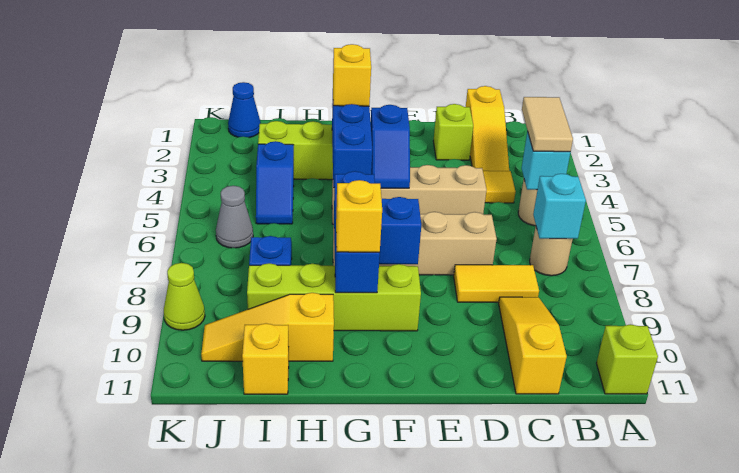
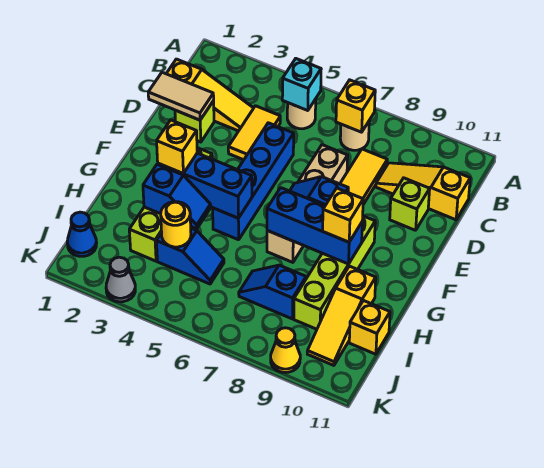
lime brick A11 level 1 -> lime brick D10 level 1
tan tile B4:B5 level 3 -> tan tile D1:D2 level 2
cyan brick B7 level 2 -> yellow brick B7 level 2
tan brick D5:G5 level 1 -> blue brick D5:G5 level 1
blue slope F4:F5 level 2 top 4 -> blue slope H3:H4 level 2 top 3
none -> yellow round brick I4 level 2
grey cone J6 level 1 -> grey cone K3 level 1
lime cone K9 level 1 -> yellow cone K9 level 1

